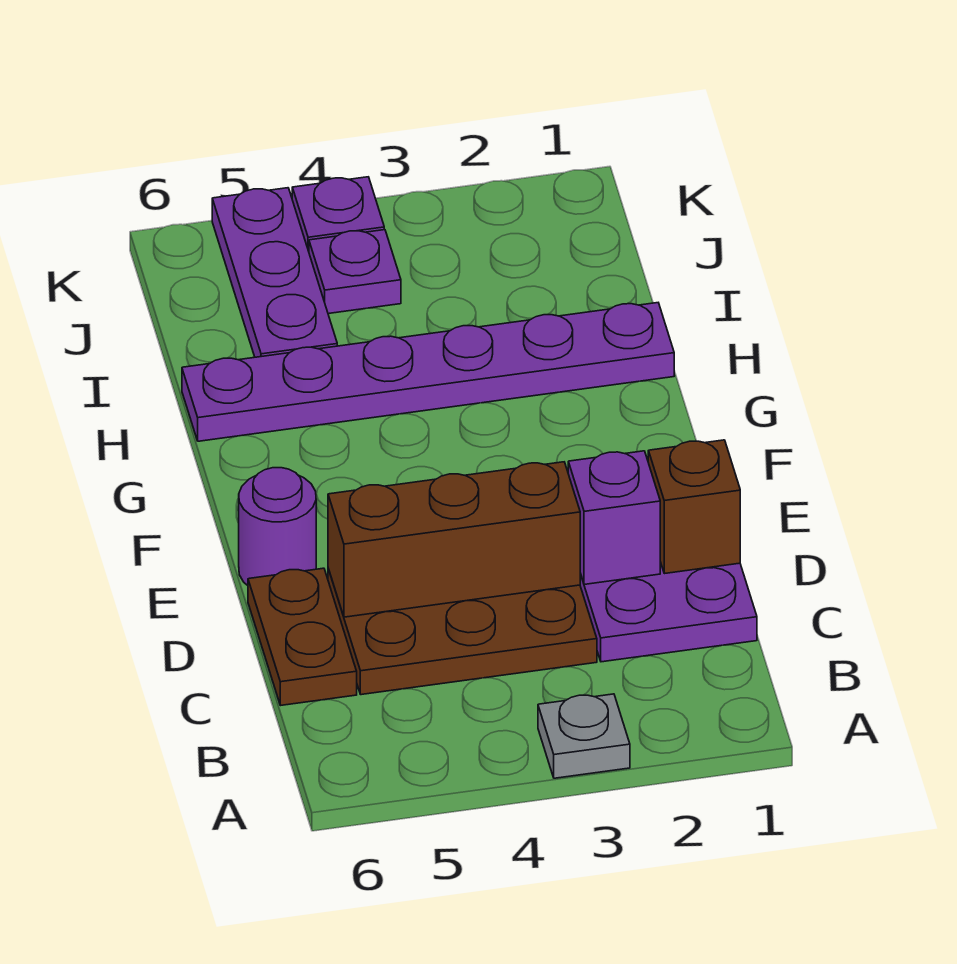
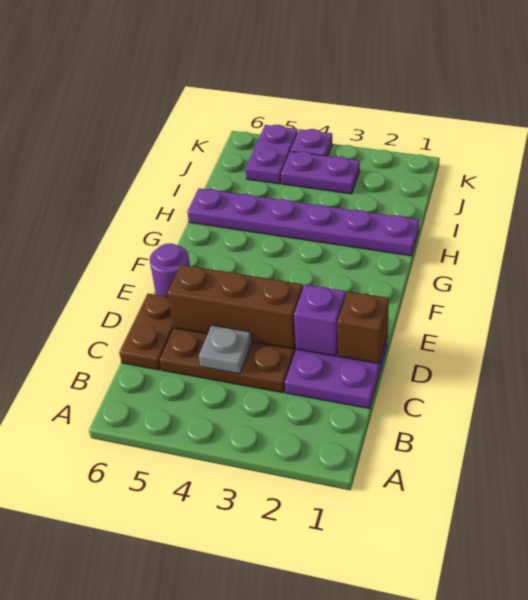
grey plate A3 level 1 -> grey plate C4 level 2
purple plate I5:K5 level 1 -> purple plate J5:K5 level 1
purple plate J4 level 1 -> purple plate J3:J4 level 1

